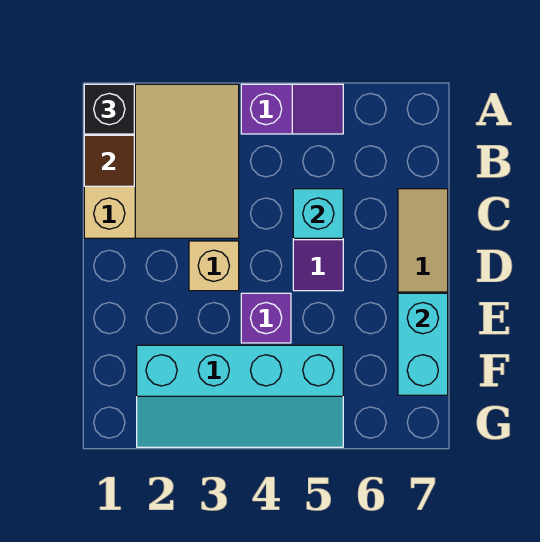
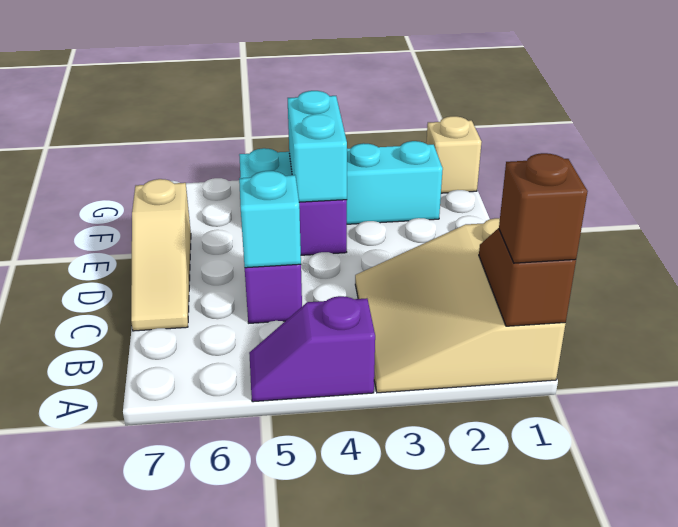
black brick A1 level 3 -> brown brick A1 level 3
tan brick D3 level 1 -> tan brick G1 level 1
cyan brick E7:F7 level 2 -> cyan brick E4:F4 level 2

